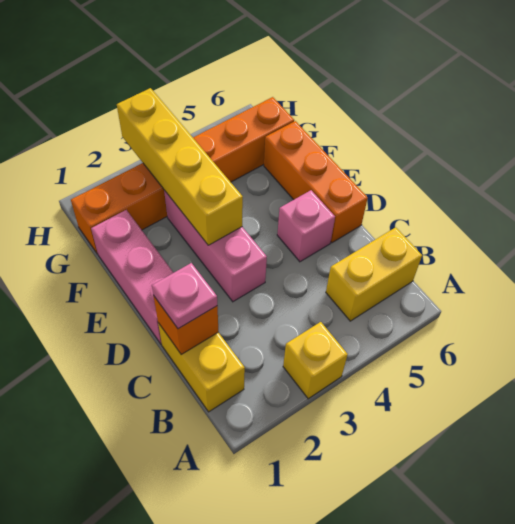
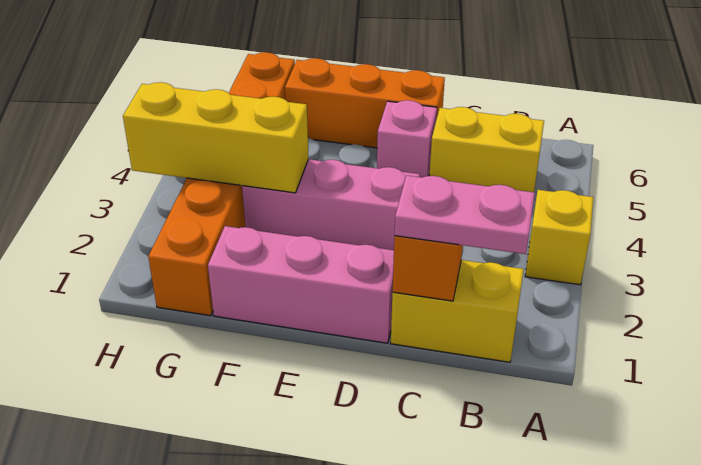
yellow brick B5:B6 level 1 -> yellow brick B5:C5 level 1
pink plate C1 level 3 -> pink plate B1:C1 level 3
yellow brick E3:H3 level 2 -> yellow brick F3:H3 level 2

